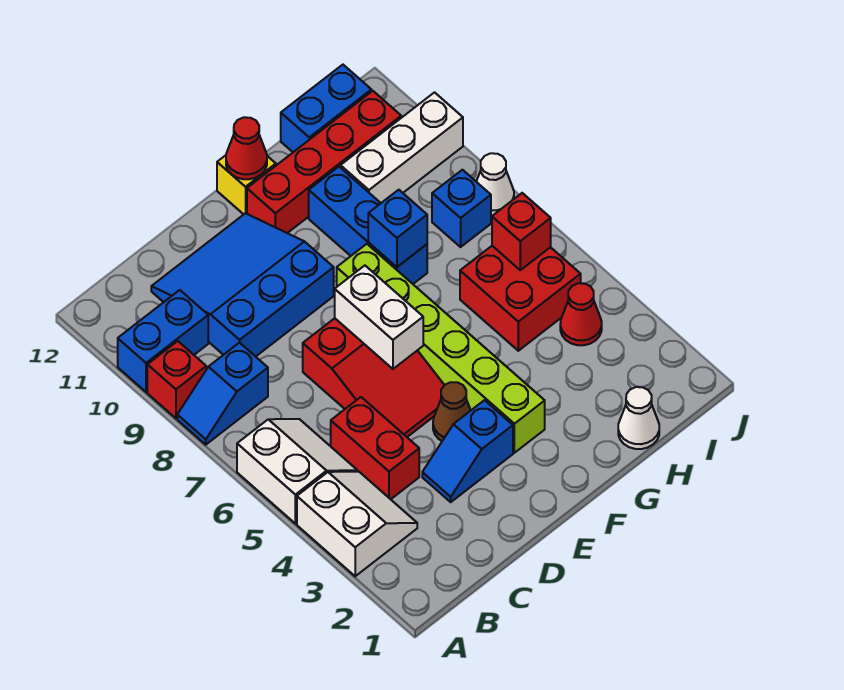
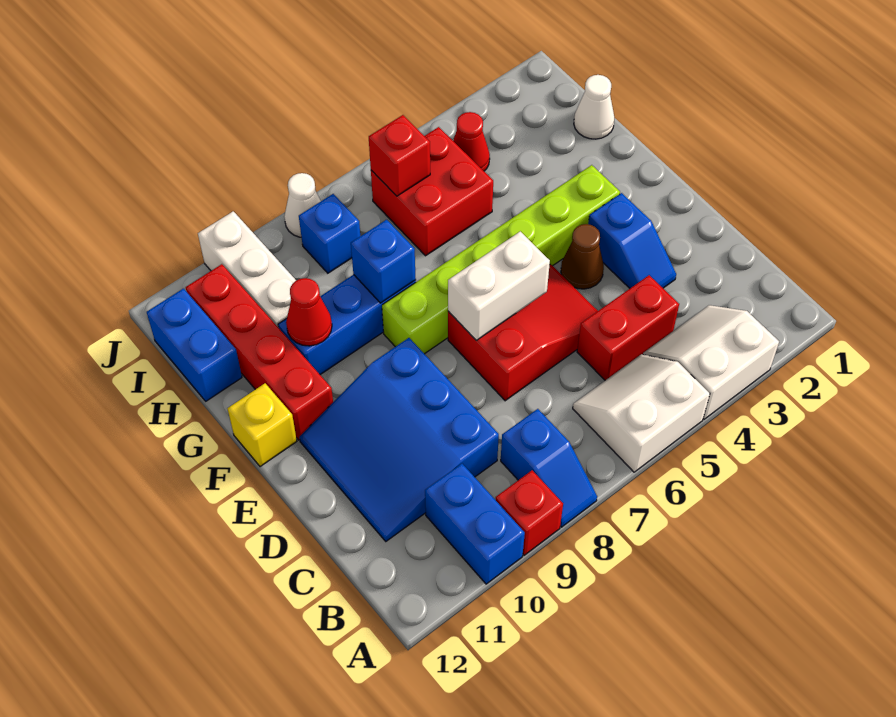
red cone F12 level 2 -> red cone G10 level 2

